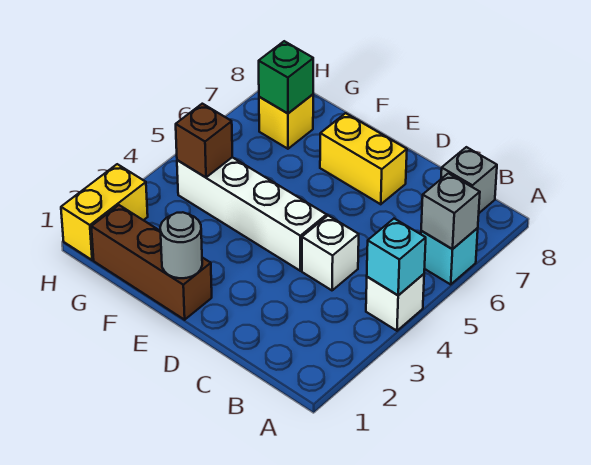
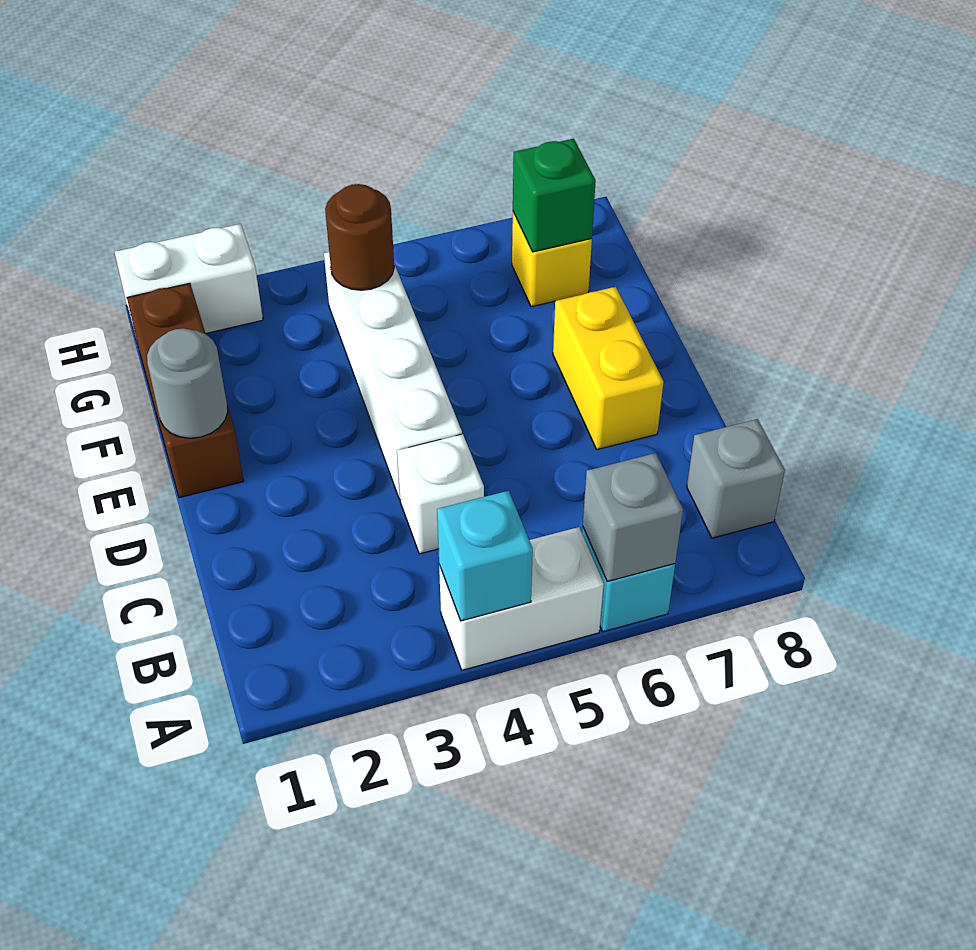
white brick A4 level 1 -> white brick A4:A5 level 1
brown brick G4 level 2 -> brown round brick G4 level 2
yellow brick H1:H2 level 1 -> white brick H1:H2 level 1

